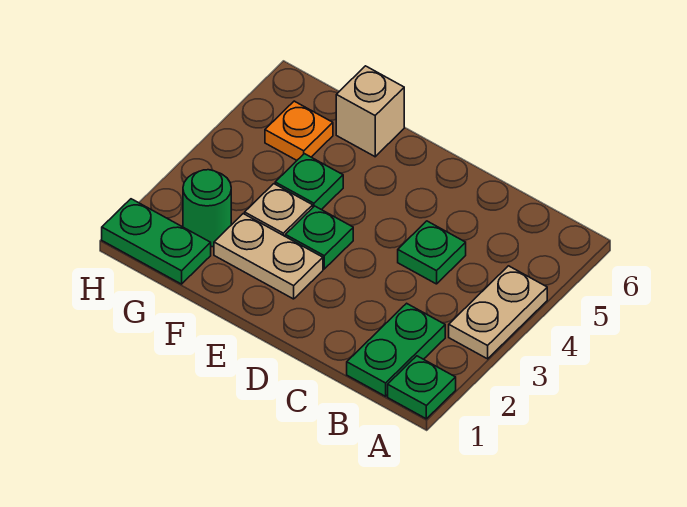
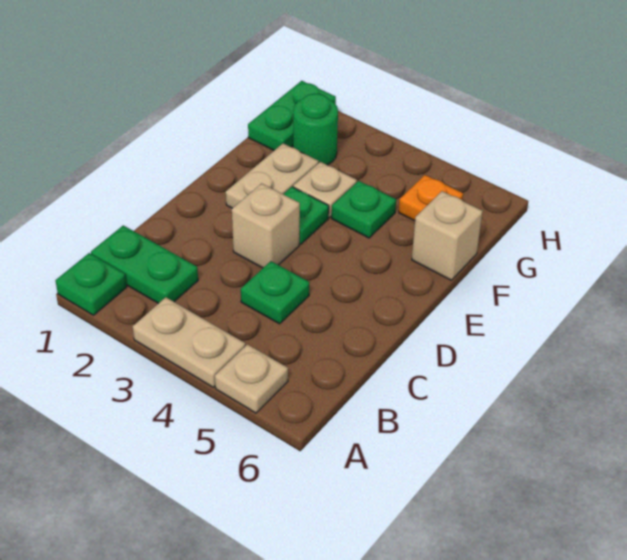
none -> tan plate A5 level 1
none -> tan brick D3 level 1

